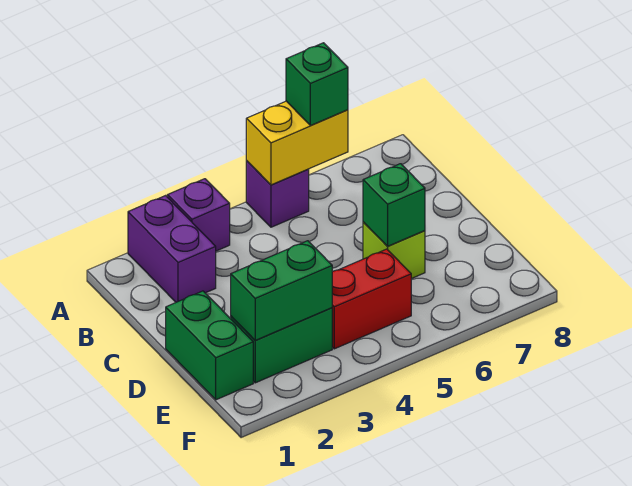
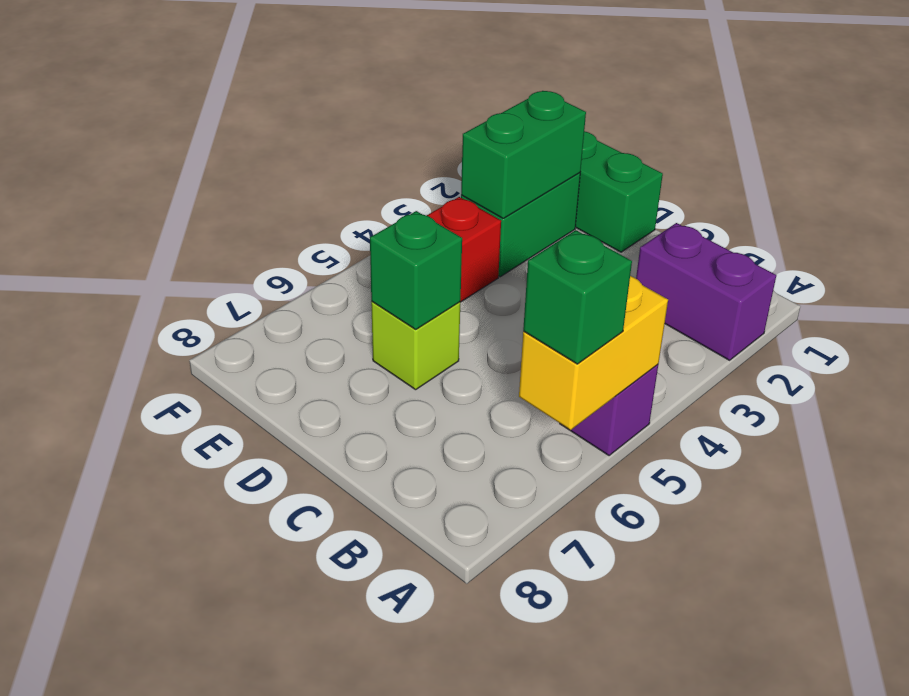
purple brick A3 level 1 -> none

